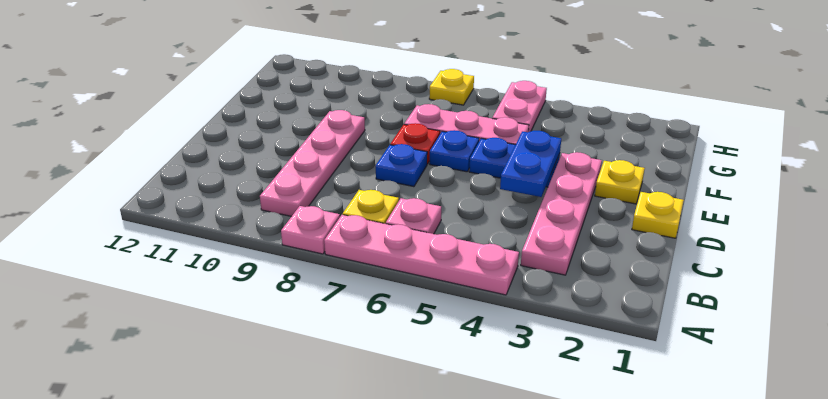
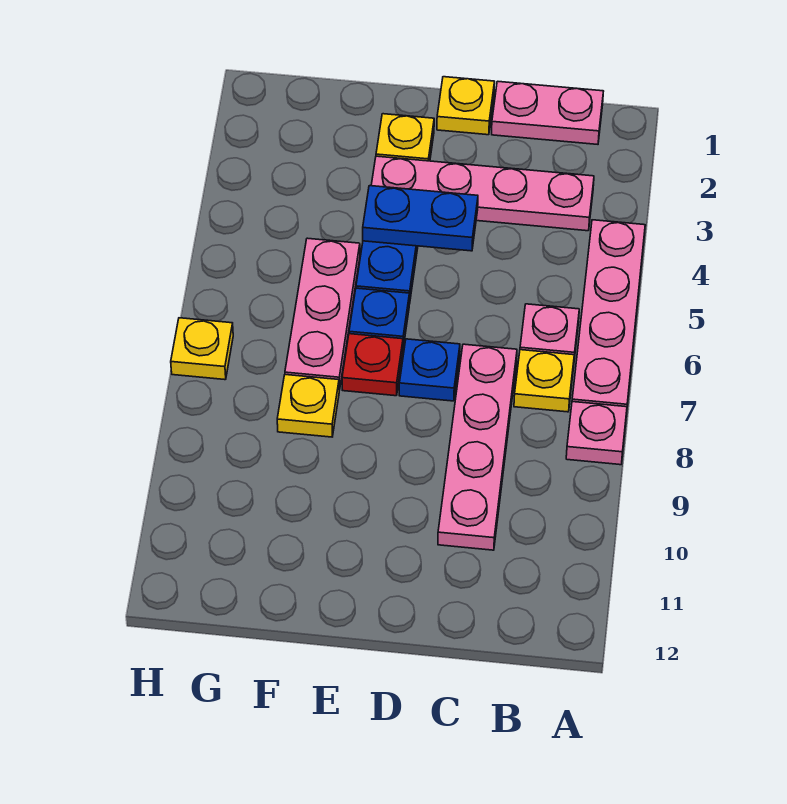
pink plate B9:E9 level 1 -> pink plate C7:C10 level 1
none -> yellow plate F8 level 1
pink plate G5:H5 level 1 -> pink plate B1:C1 level 1

